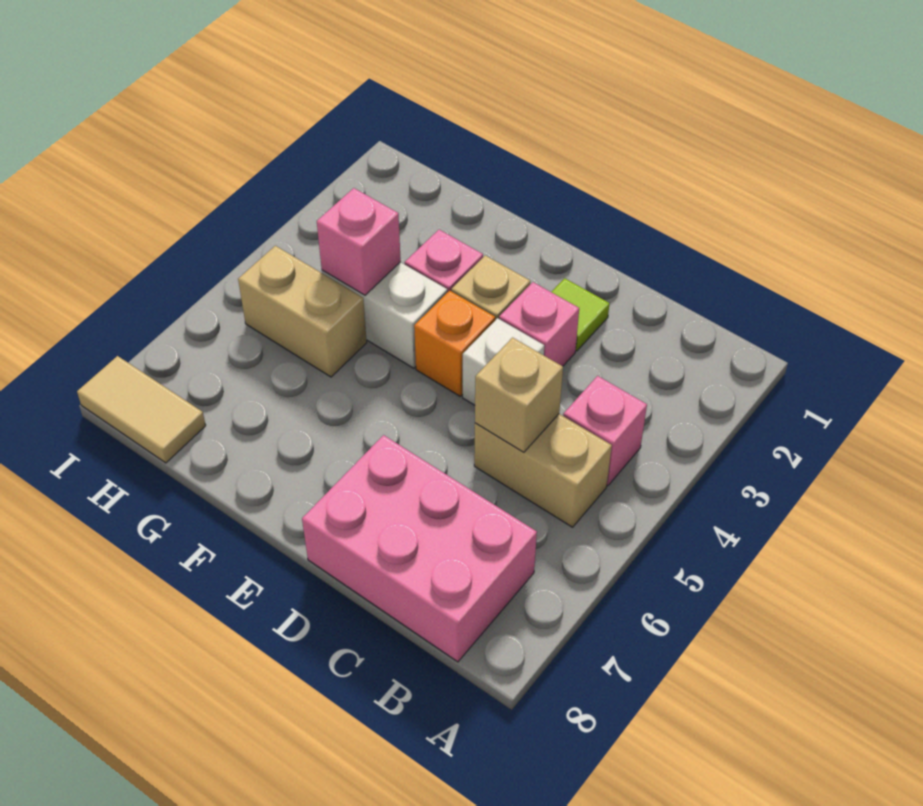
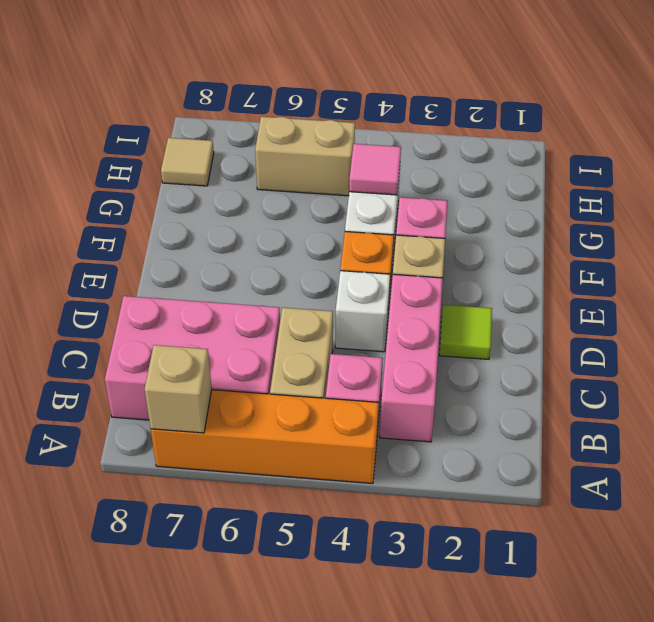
none -> orange brick A4:A7 level 1
pink brick B7:D8 level 1 -> pink brick B6:C8 level 1
tan brick C5 level 2 -> tan brick A7 level 2
pink brick D3 level 1 -> pink brick B3:D3 level 1
pink brick G4 level 2 -> pink tile G4 level 2
tan brick G5:H5 level 1 -> tan brick H5:H6 level 1
tan tile H8:I8 level 1 -> tan tile H8 level 1

